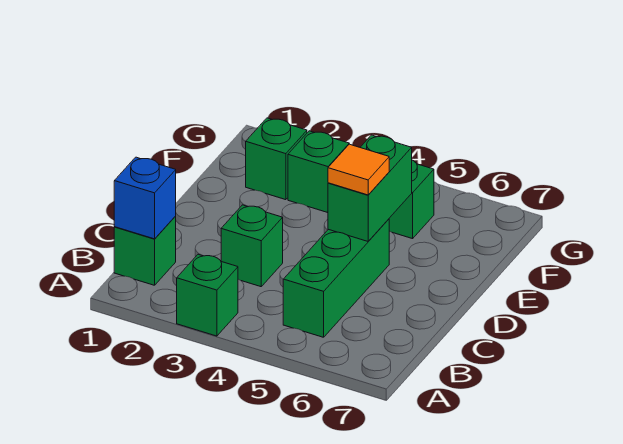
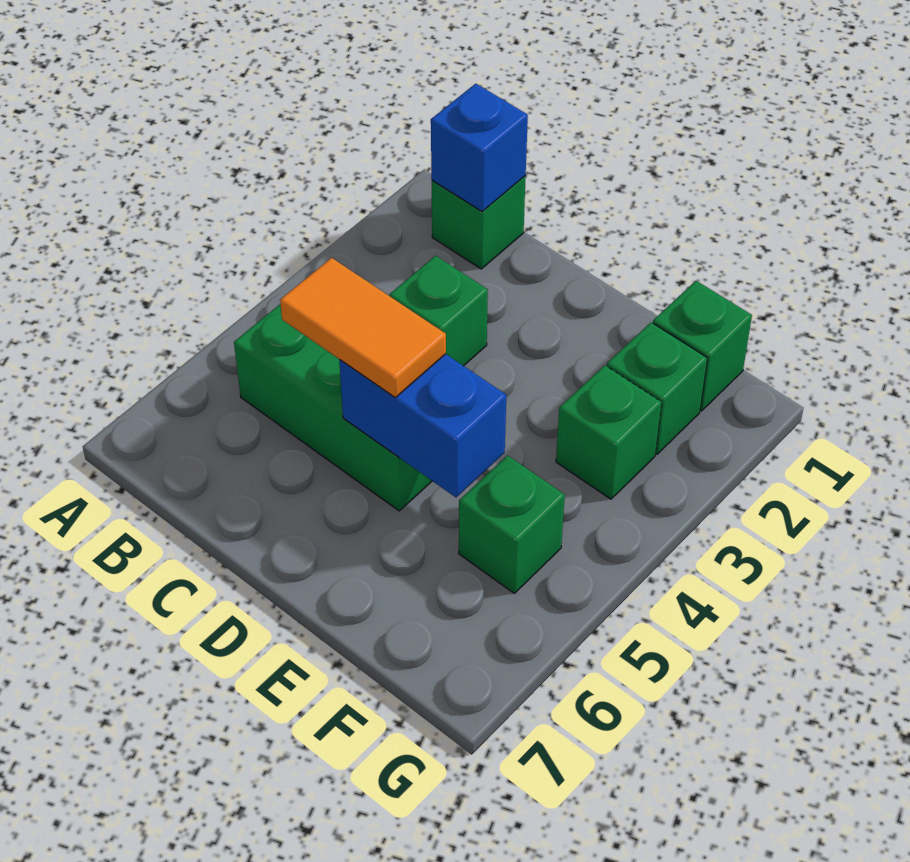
green brick A3 level 1 -> green brick F1 level 1
green brick D5:E5 level 2 -> blue brick D5:E5 level 2
orange tile D5 level 3 -> orange tile C5:D5 level 3

